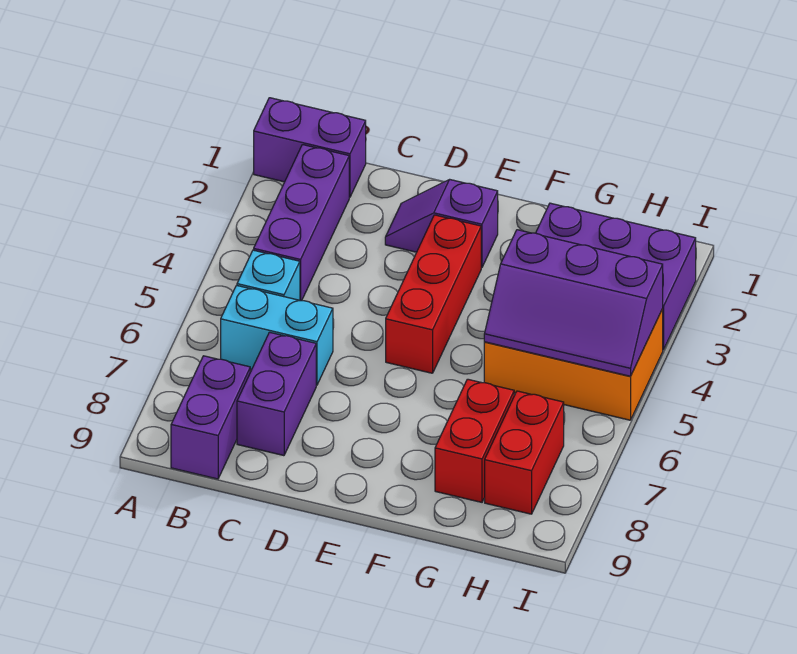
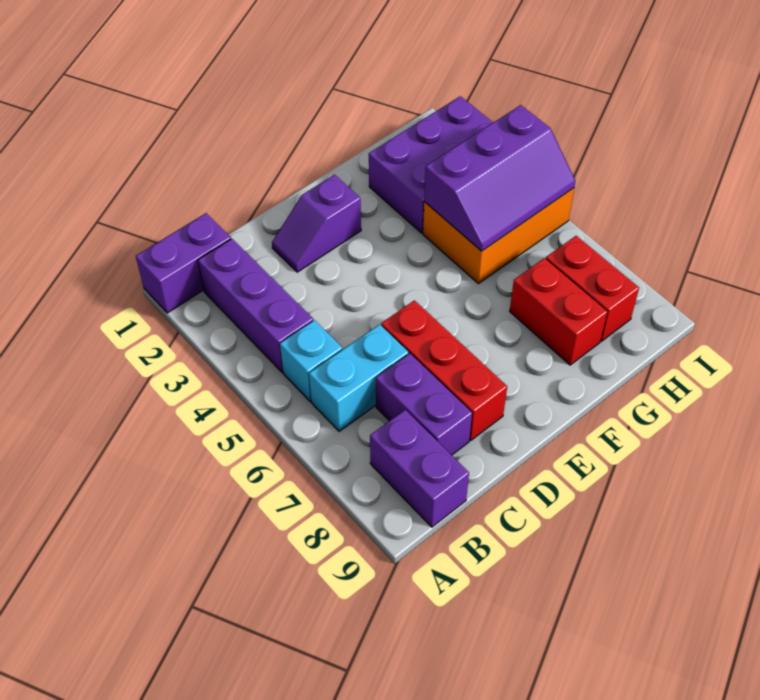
red brick E3:E5 level 1 -> red brick D6:D8 level 1

